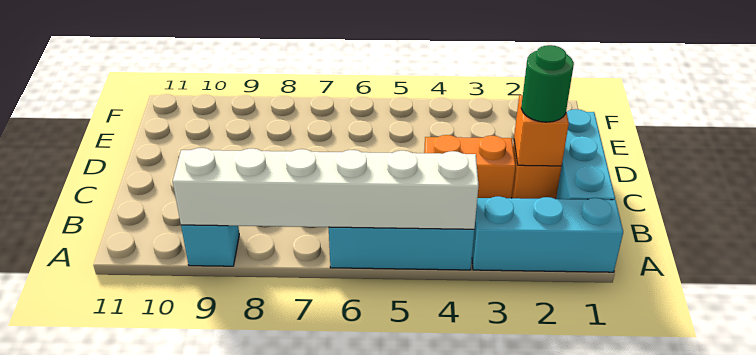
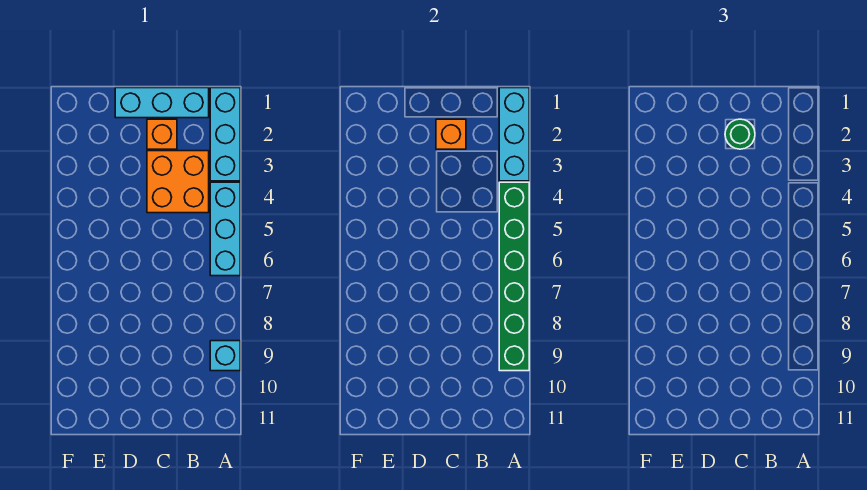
none -> cyan brick A1:A3 level 2
white brick A4:A9 level 2 -> green brick A4:A9 level 2
orange brick C3:C4 level 1 -> orange brick B3:C4 level 1

